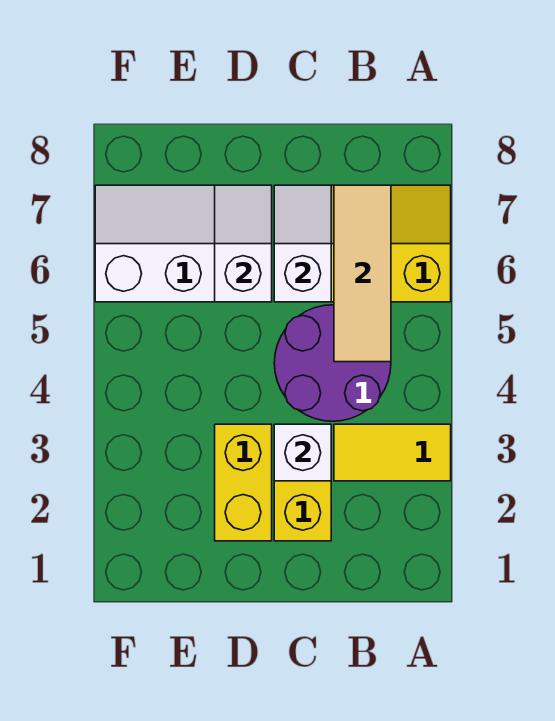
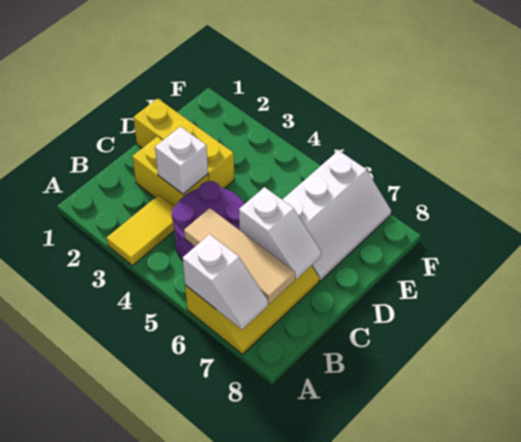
yellow brick D2:D3 level 1 -> yellow brick D1:D3 level 1
white slope D6:D7 level 2 top 6 -> white slope A6:A7 level 2 top 6

